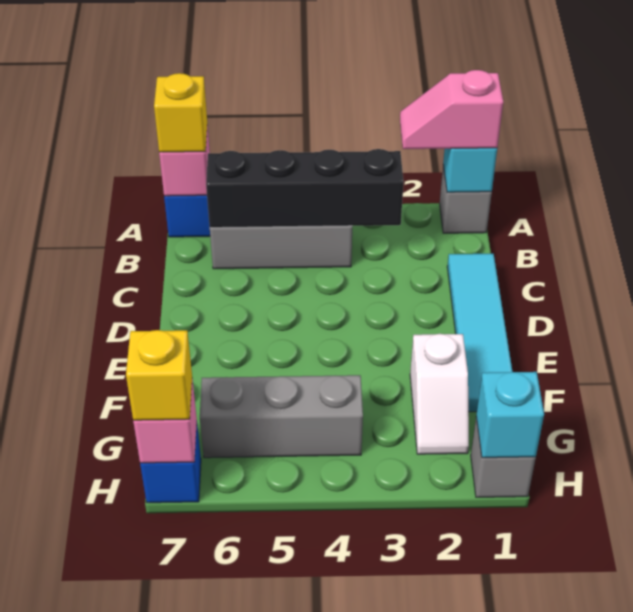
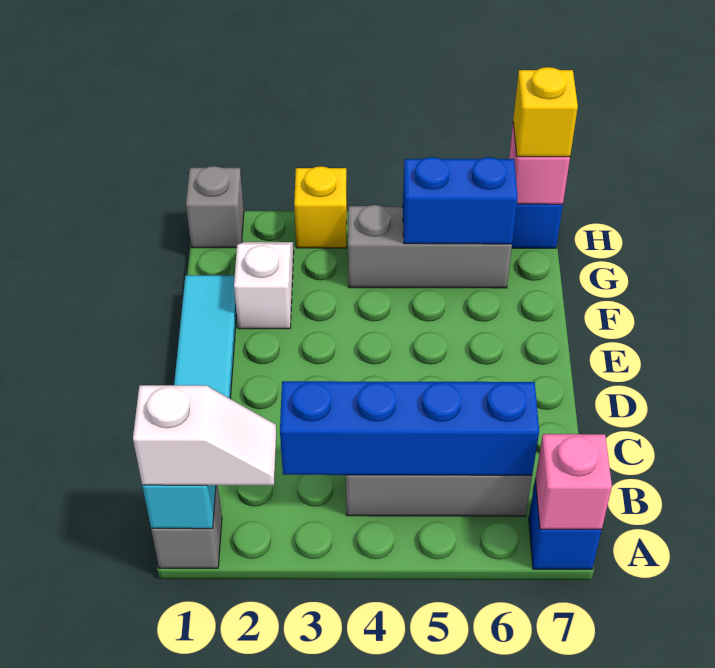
pink slope A1:A2 level 3 top 1 -> white slope A1:A2 level 3 top 1
yellow brick A7 level 3 -> yellow brick H3 level 1
black brick B3:B6 level 2 -> blue brick B3:B6 level 2
none -> blue brick G5:G6 level 2
cyan brick H1 level 2 -> none

